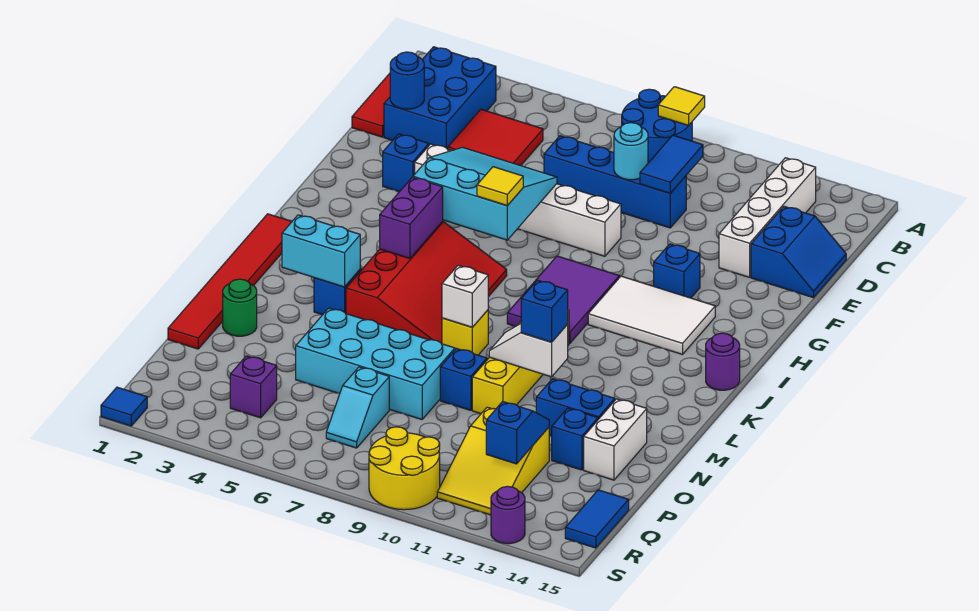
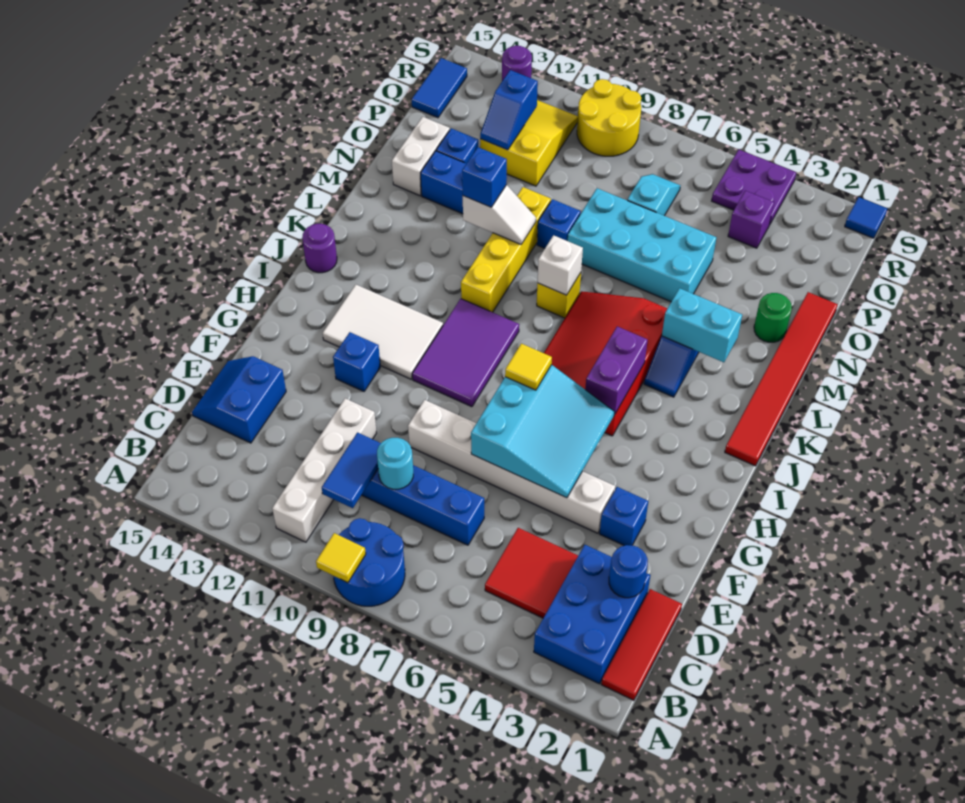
white brick B13:E13 level 1 -> white brick B11:E11 level 1
cyan slope F5:H7 level 2 top H -> cyan slope F5:H7 level 2 top 7
none -> purple plate R4:S5 level 1

